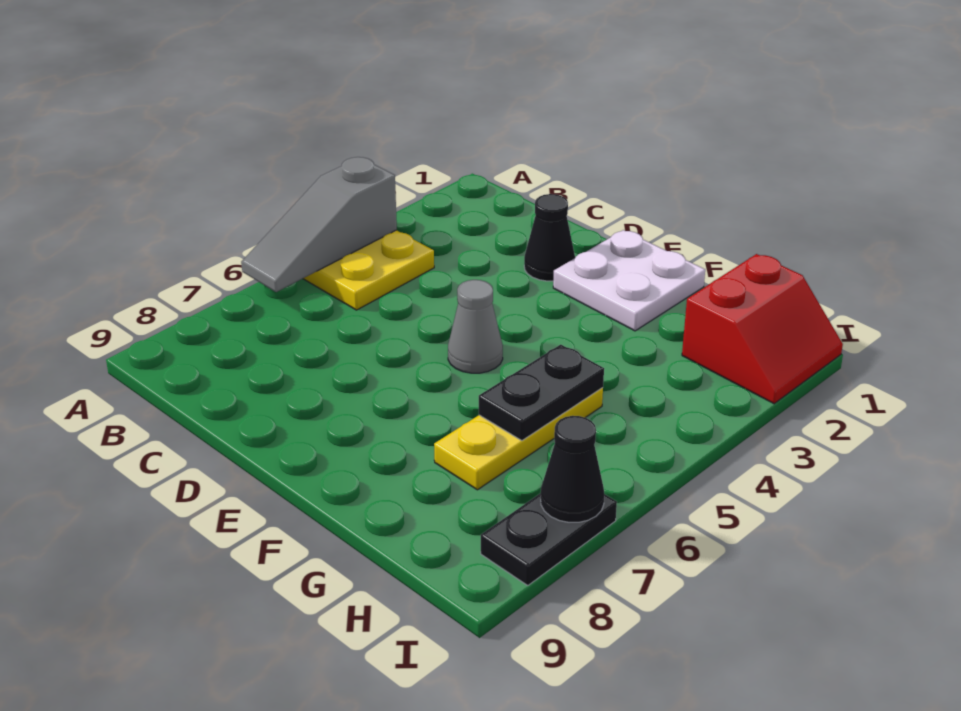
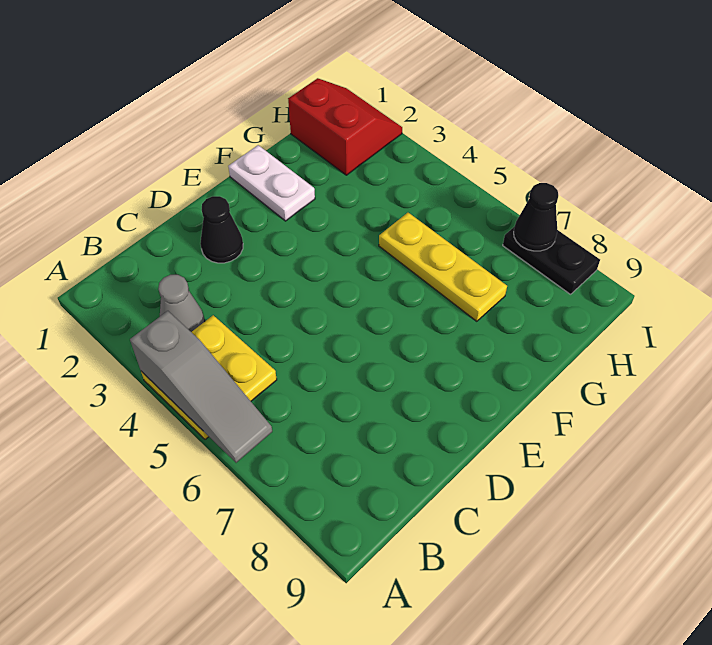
white plate E1:F2 level 1 -> white plate F1:F2 level 1
grey cone E5 level 1 -> grey cone B3 level 1
black plate G5:G6 level 2 -> none

